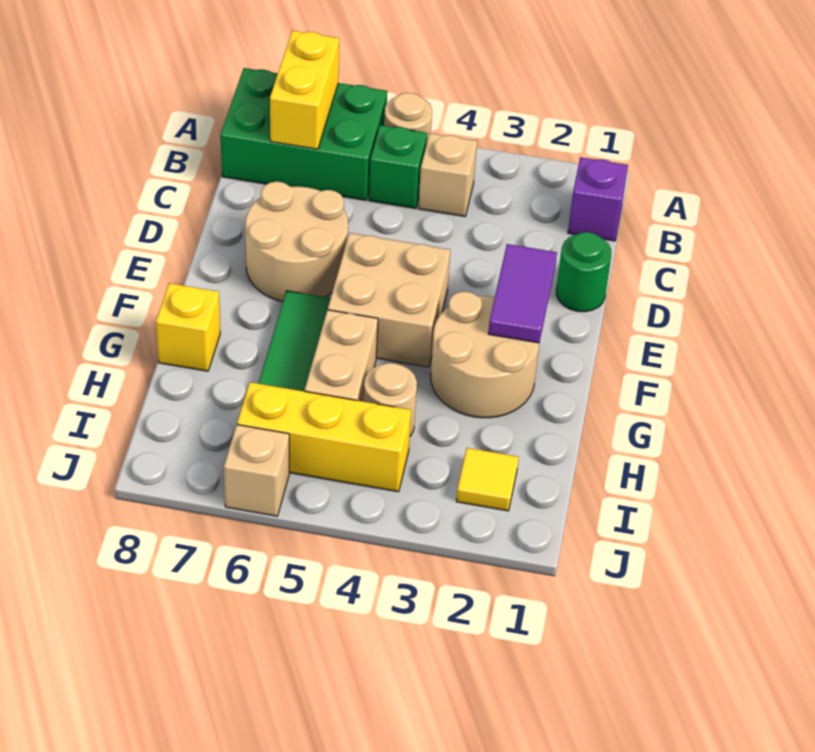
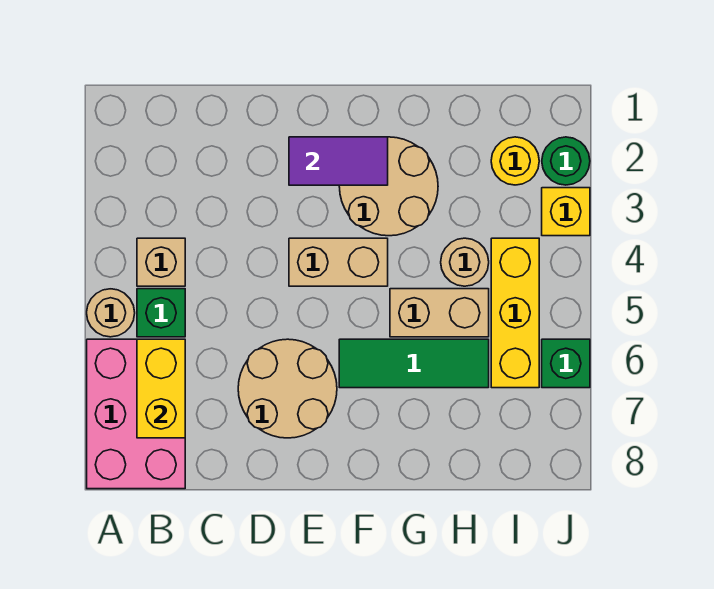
green brick A6:B8 level 1 -> pink brick A6:B8 level 1
yellow brick A7:B7 level 2 -> yellow brick B6:B7 level 2
purple brick B1 level 1 -> none
green round brick D1 level 1 -> green round brick J2 level 1
tan brick E4:F5 level 1 -> tan brick E4:F4 level 1
yellow brick G8 level 1 -> yellow brick J3 level 1
yellow tile I2 level 1 -> yellow round brick I2 level 1
tan brick J6 level 1 -> green brick J6 level 1

